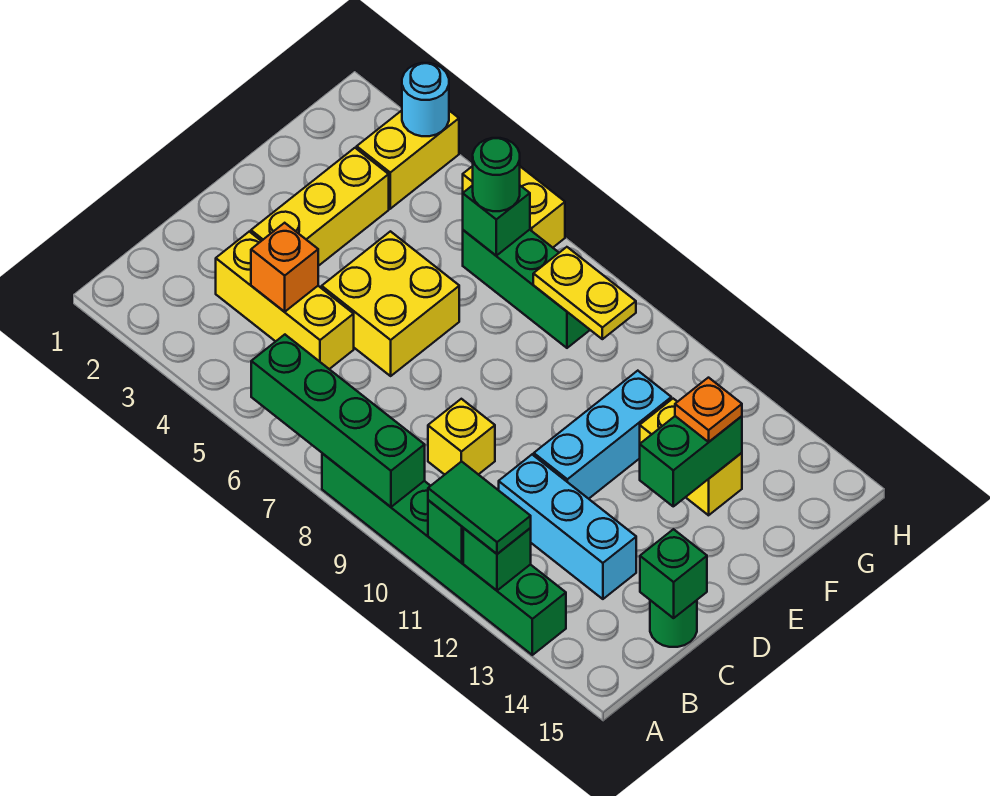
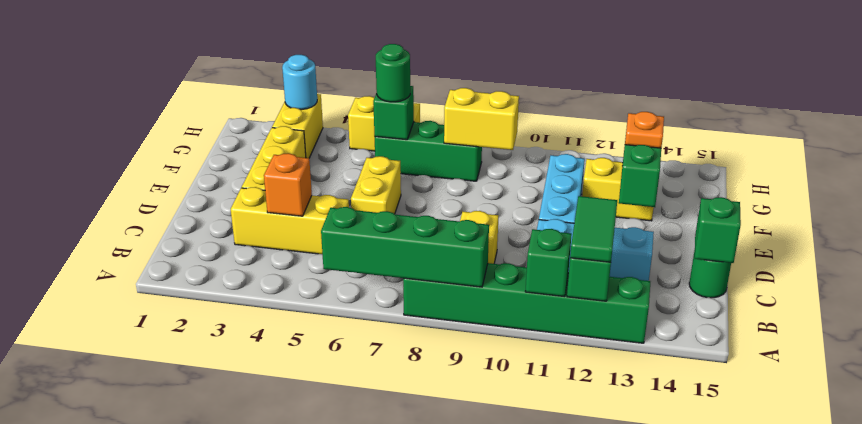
green tile A11:A12 level 3 -> green tile A12:B12 level 3
yellow brick D5:E6 level 1 -> yellow brick D6:E6 level 1
yellow plate G8:G9 level 2 -> yellow brick G8:G9 level 2

